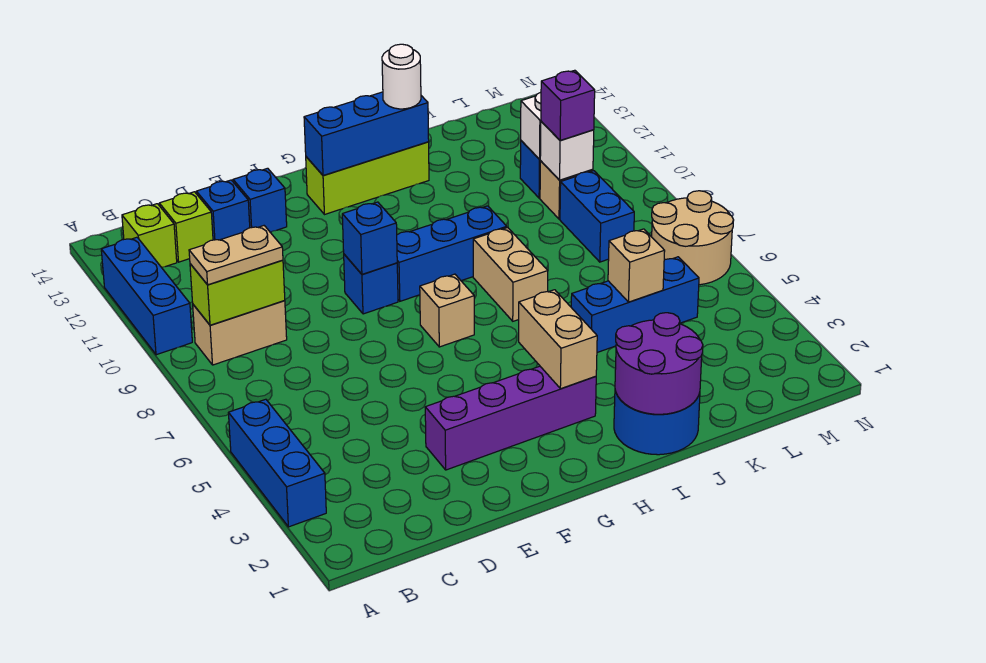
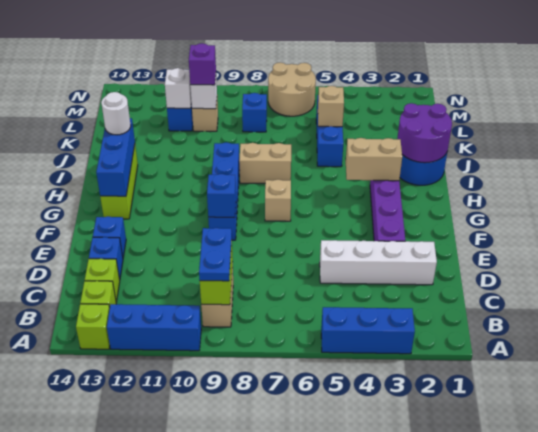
none -> lime brick A13 level 1
tan plate B9:C9 level 3 -> blue plate B9:C9 level 3
none -> white brick D2:D5 level 1
blue brick L8:L9 level 1 -> blue brick L8 level 1

